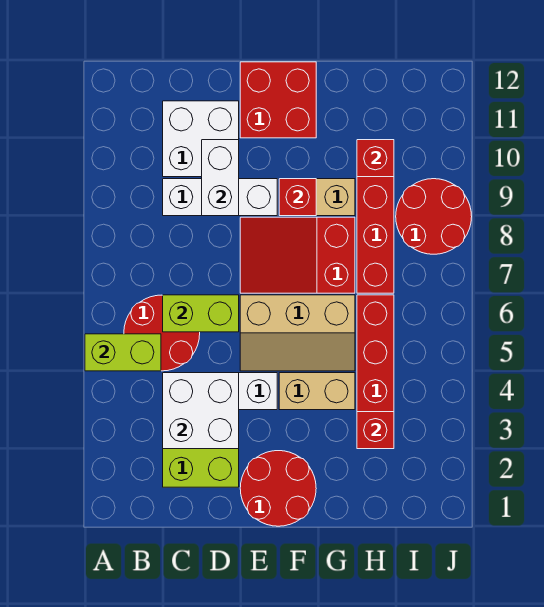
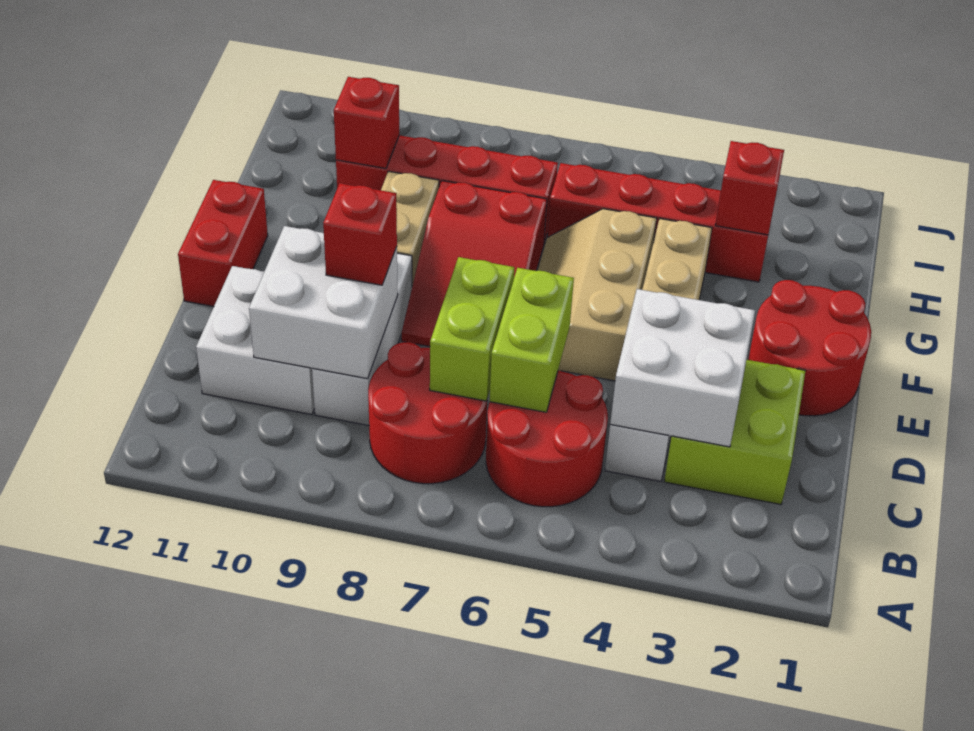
lime brick A5:B5 level 2 -> lime brick C7:D7 level 2
white brick D9:D10 level 2 -> white brick C9:D10 level 2
tan slope E5:G6 level 1 top 6 -> tan slope E5:G6 level 1 top 5
red brick E11:F12 level 1 -> red brick E12:F12 level 1
red brick F9 level 2 -> red brick D9 level 3
red round brick I8:J9 level 1 -> red round brick B7:C8 level 1

